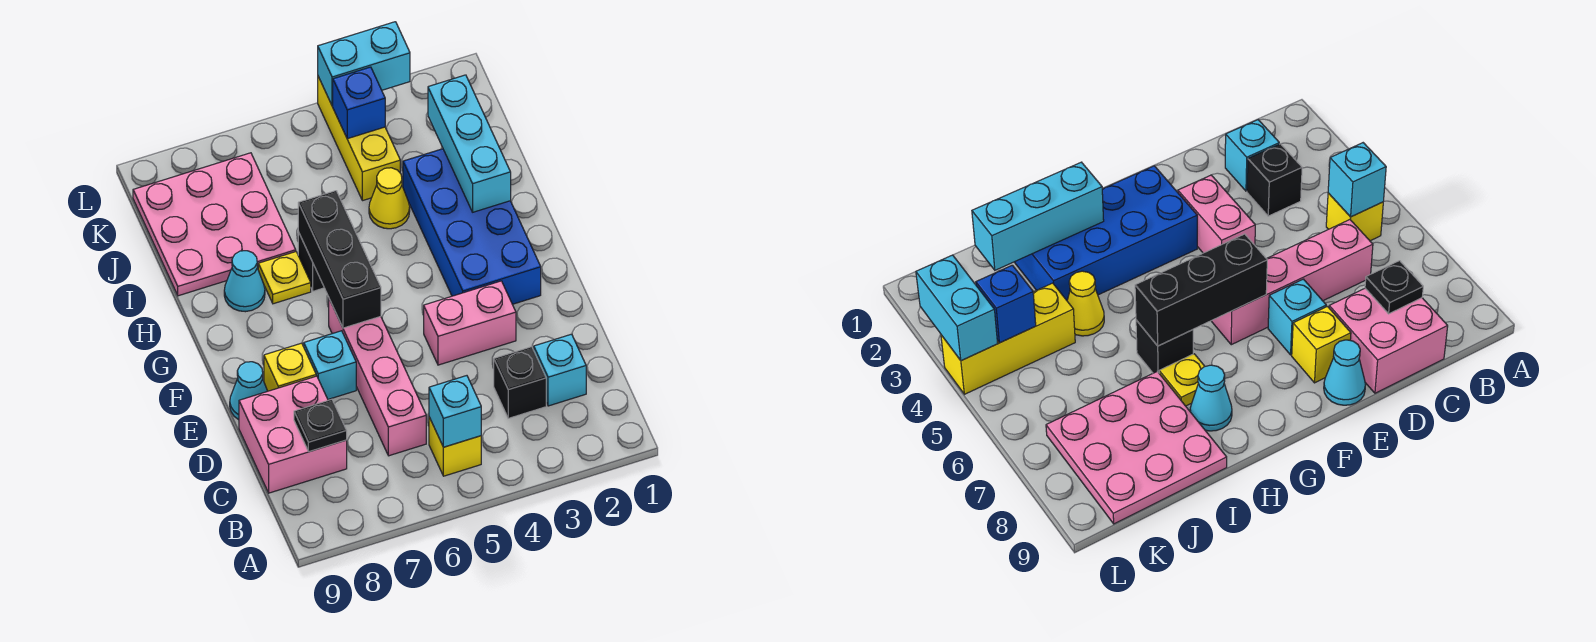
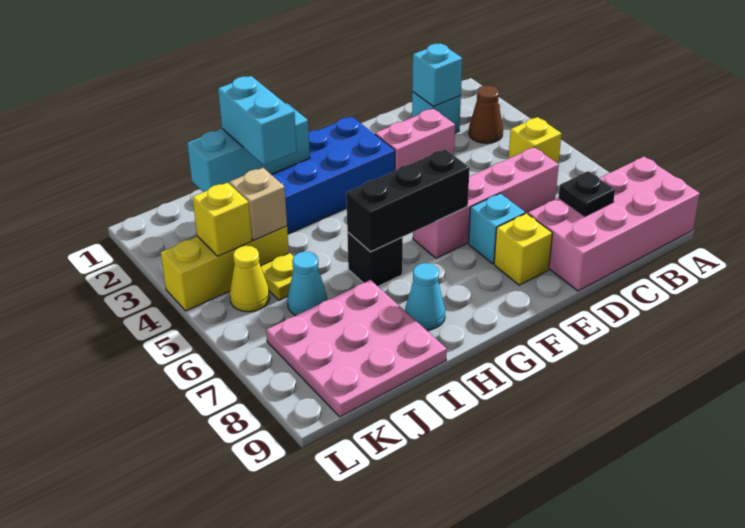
none -> brown cone B3 level 1
cyan brick B5 level 2 -> cyan brick C2 level 2
black brick C3 level 1 -> none
pink brick C8:D9 level 1 -> pink brick A8:D9 level 1
pink brick E3:E4 level 1 -> pink brick D3:E3 level 1
cyan cone E9 level 1 -> cyan cone J6 level 1
yellow plate H7 level 1 -> yellow plate J5 level 1
yellow cone I4 level 1 -> yellow cone K5 level 1
none -> tan brick J4 level 2
blue brick K4 level 2 -> yellow brick K4 level 2
cyan brick L3:L4 level 2 -> cyan brick I2:I3 level 3

